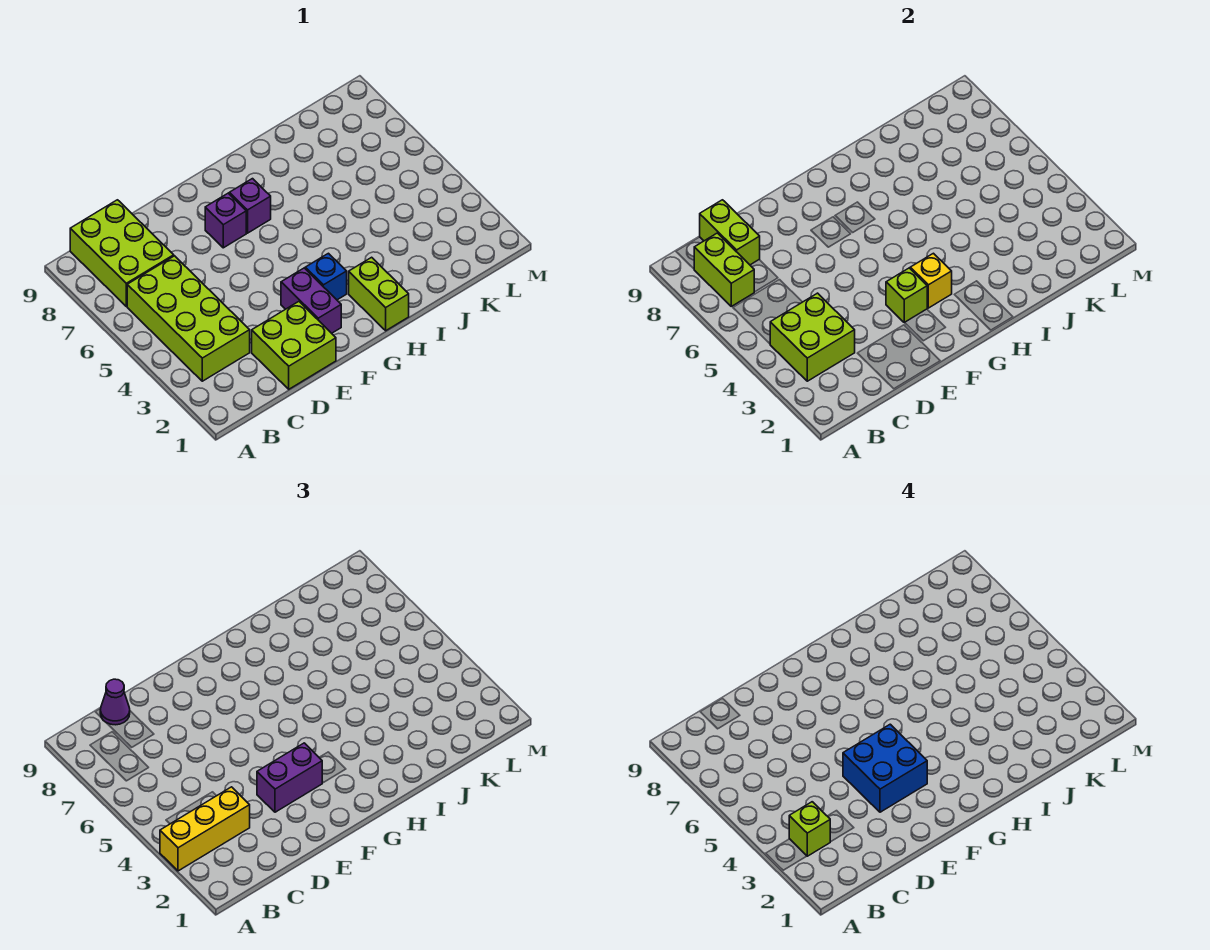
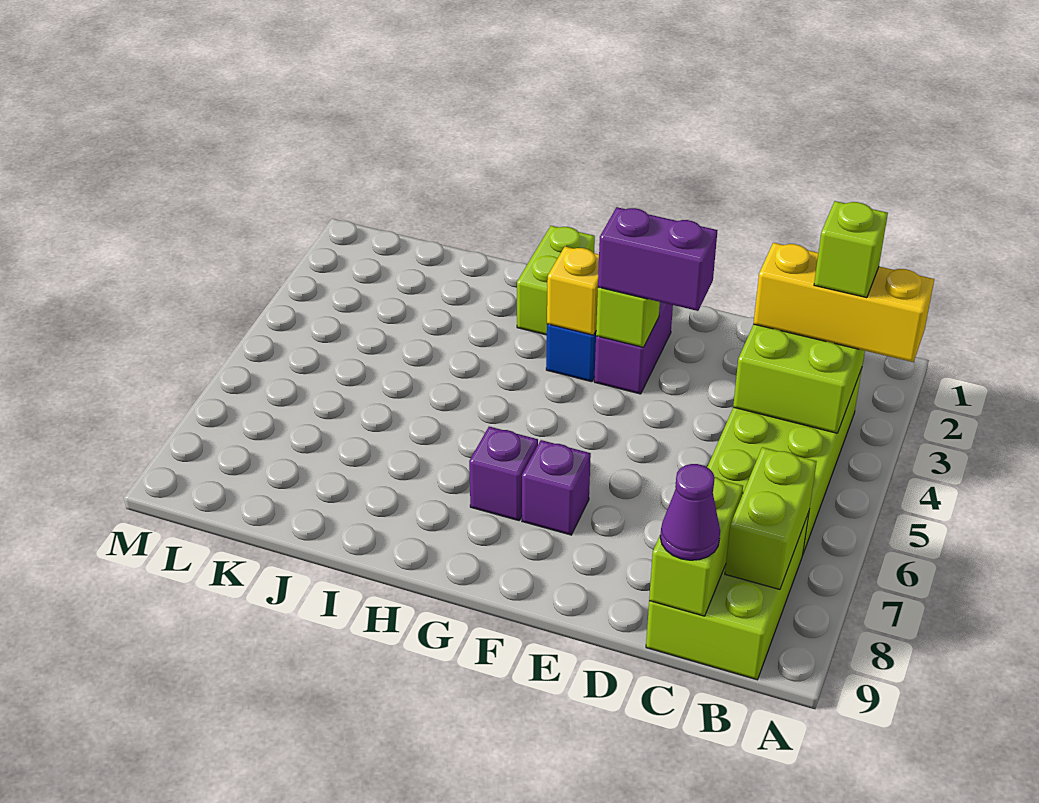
lime brick D1:E2 level 1 -> none
blue brick E3:F4 level 4 -> none

